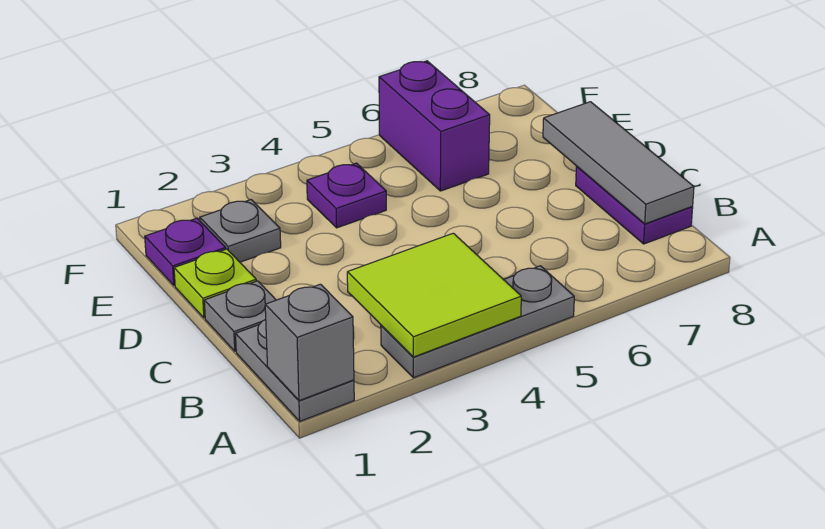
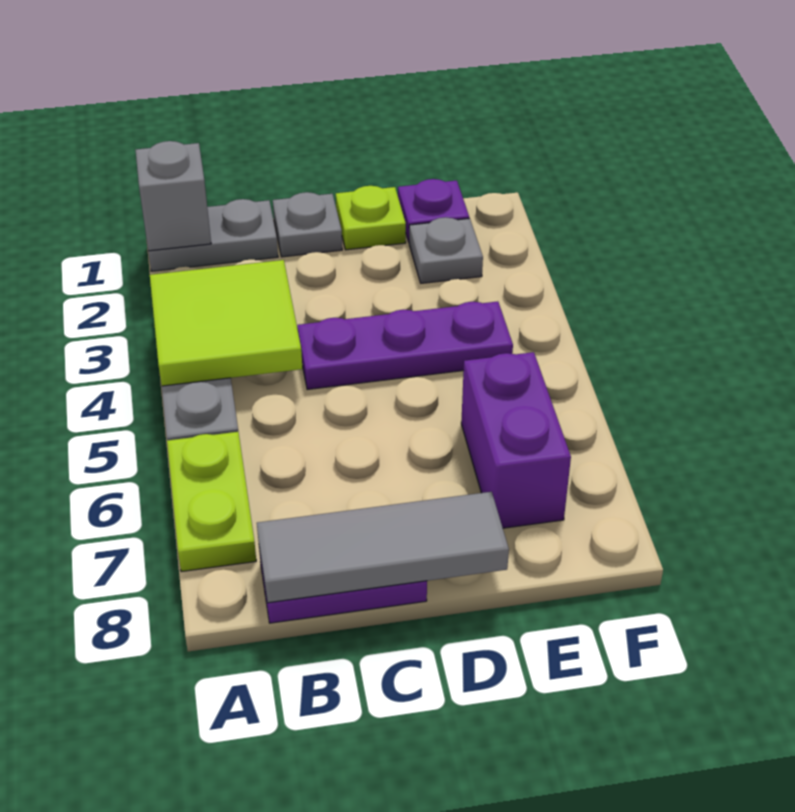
none -> lime plate A6:A7 level 1
purple plate E4 level 1 -> purple plate C4:E4 level 1
purple brick E6:F6 level 1 -> purple brick E6:E7 level 1

